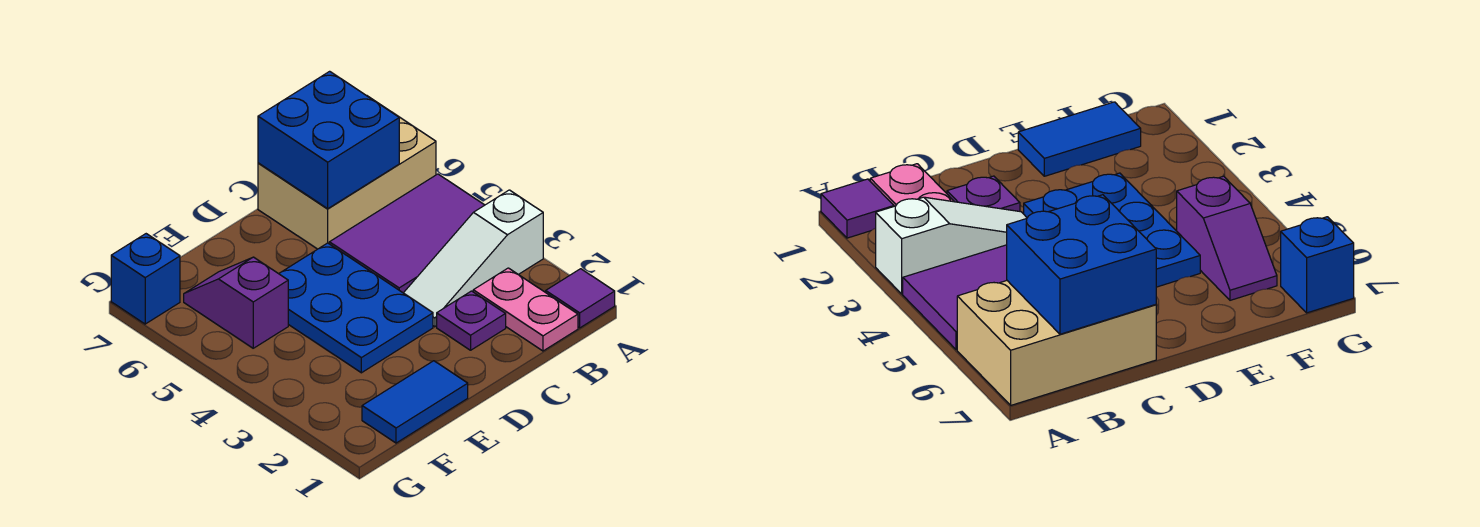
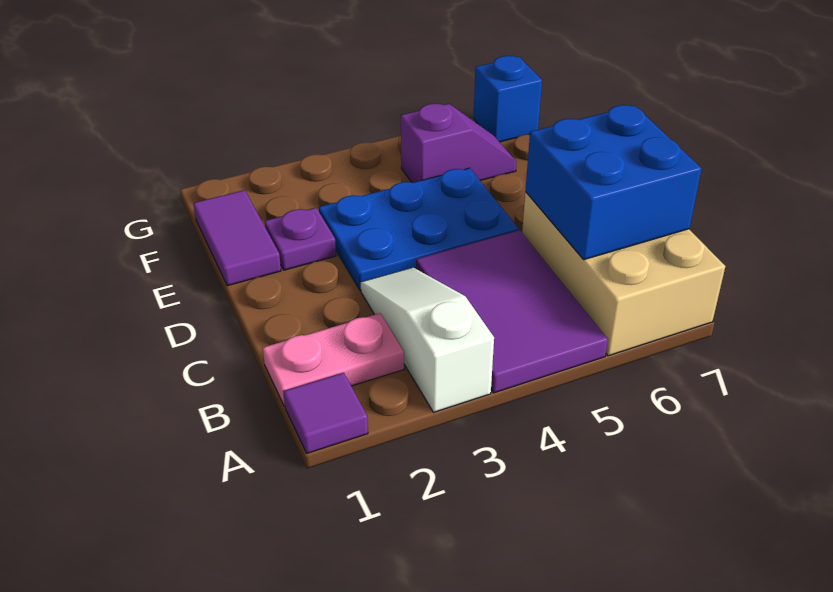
purple plate C2 level 1 -> purple plate E2 level 1
blue tile E1:F1 level 1 -> purple tile E1:F1 level 1

